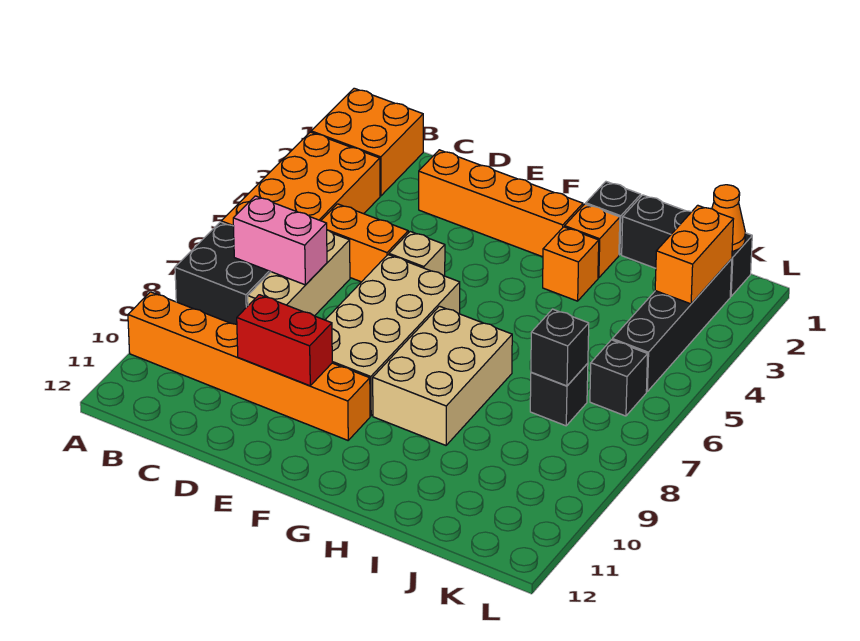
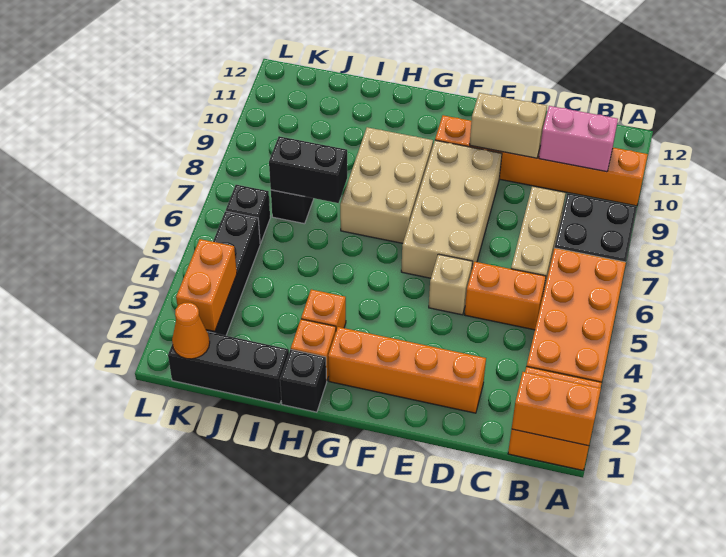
none -> orange brick A1:B1 level 2
pink brick B7:C7 level 2 -> pink brick B10:C10 level 2
red brick D10:E10 level 2 -> tan brick D10:E10 level 2
black brick J7 level 2 -> black brick I7:J7 level 2

